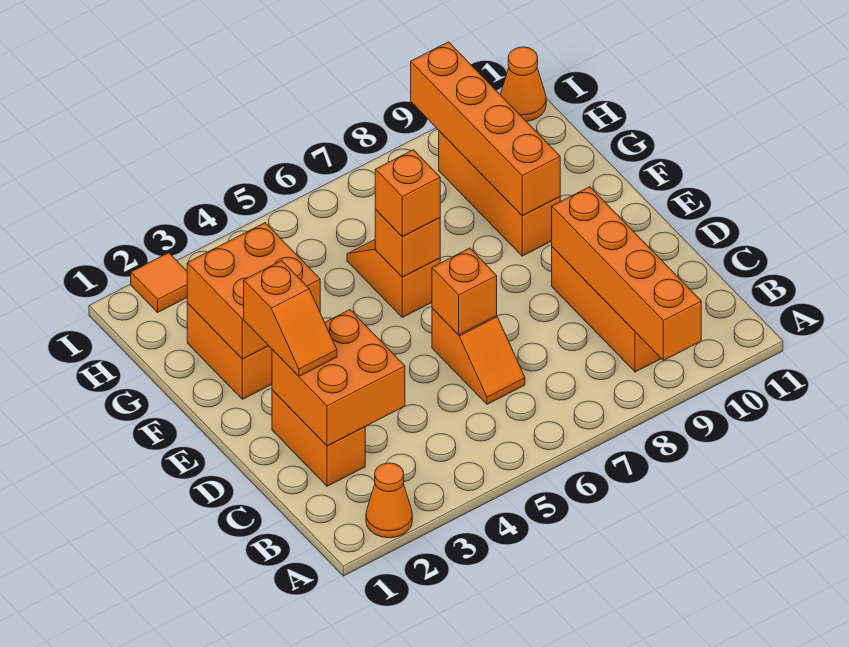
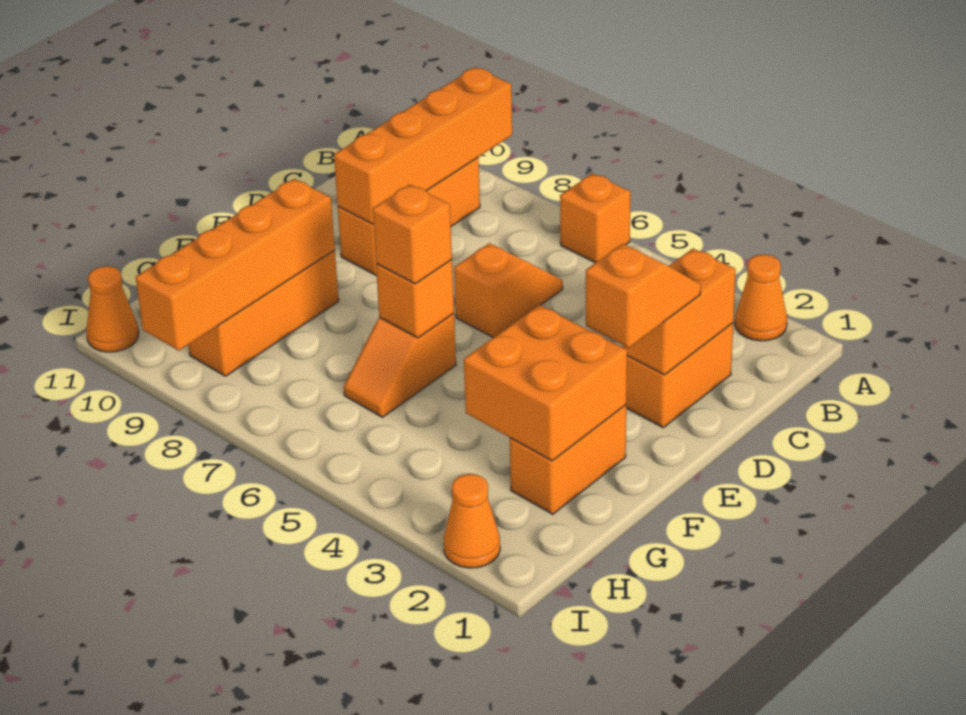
orange brick C2:D3 level 2 -> orange brick C2:D2 level 2
orange brick D6 level 2 -> orange brick A6 level 1
orange tile I2 level 1 -> orange cone I2 level 1

